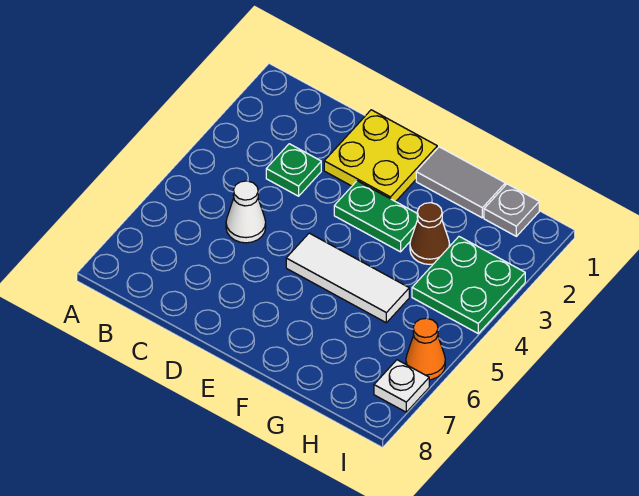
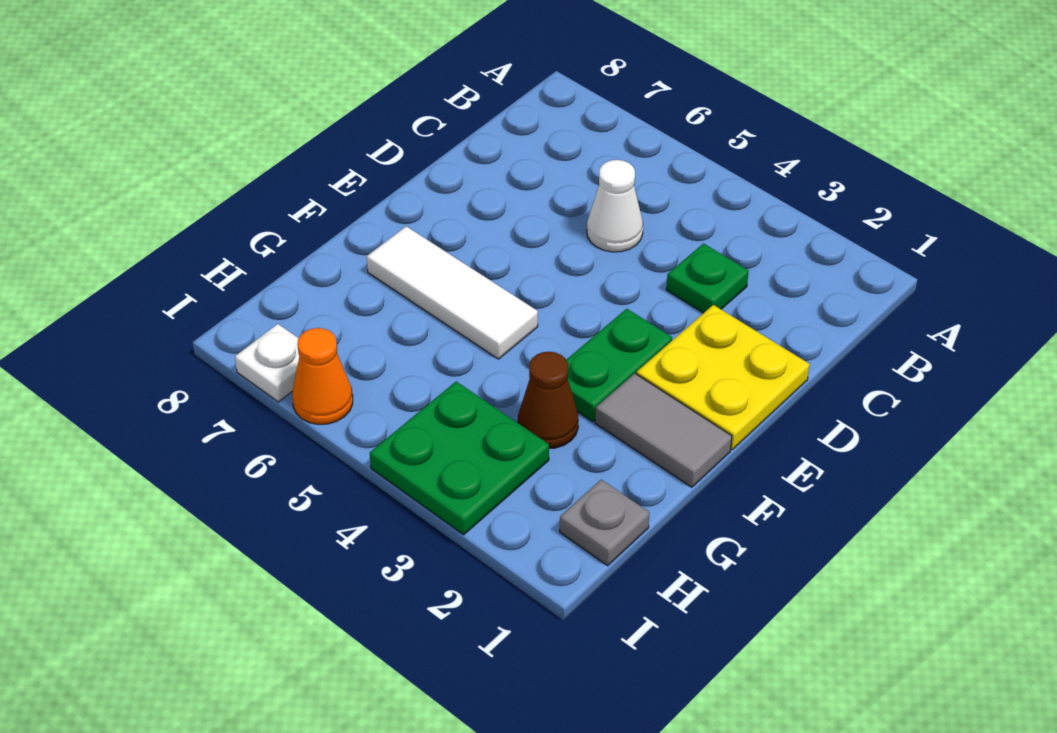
white tile E5:G5 level 1 -> white tile F5:F7 level 1
grey tile F1:G1 level 1 -> grey tile F1:F2 level 1

